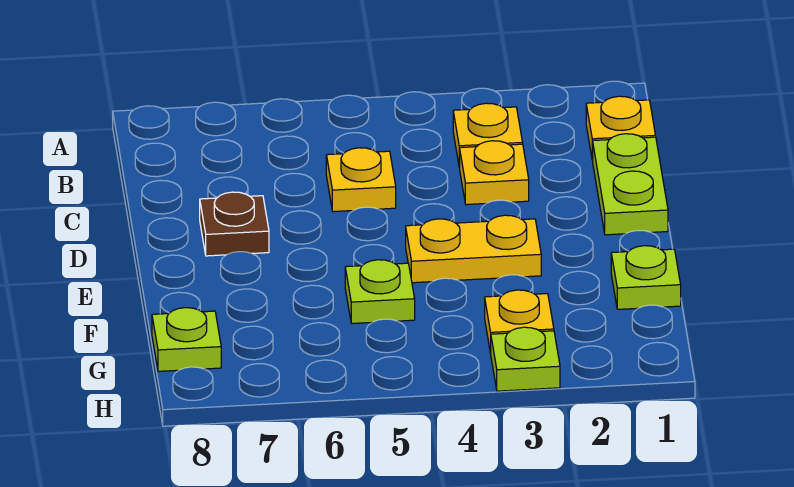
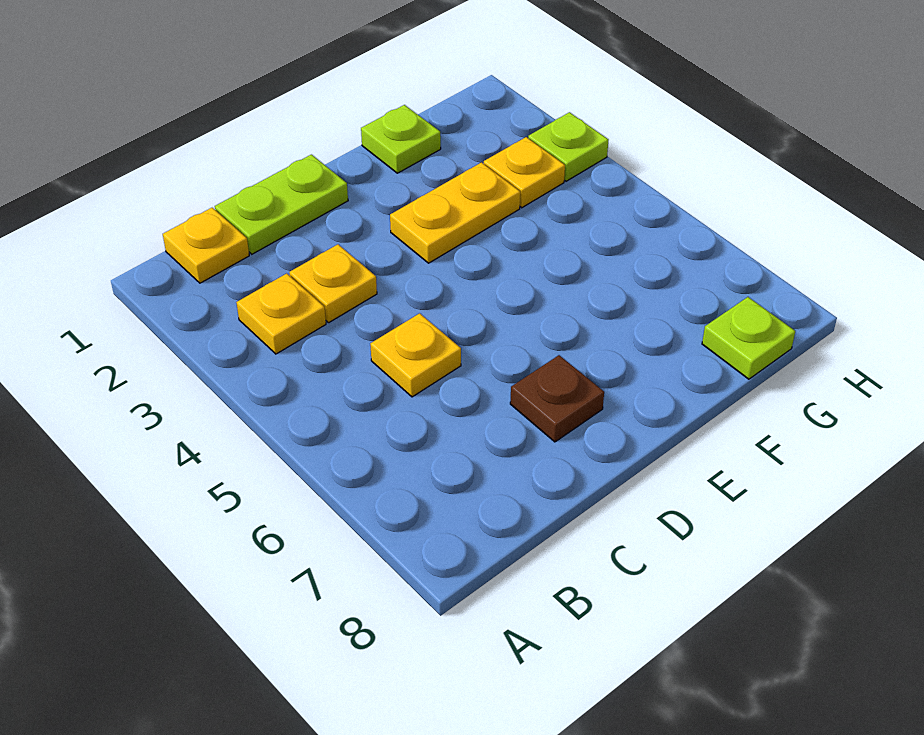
yellow plate E3:E4 level 1 -> yellow plate E3:F3 level 1
lime plate F5 level 1 -> none

